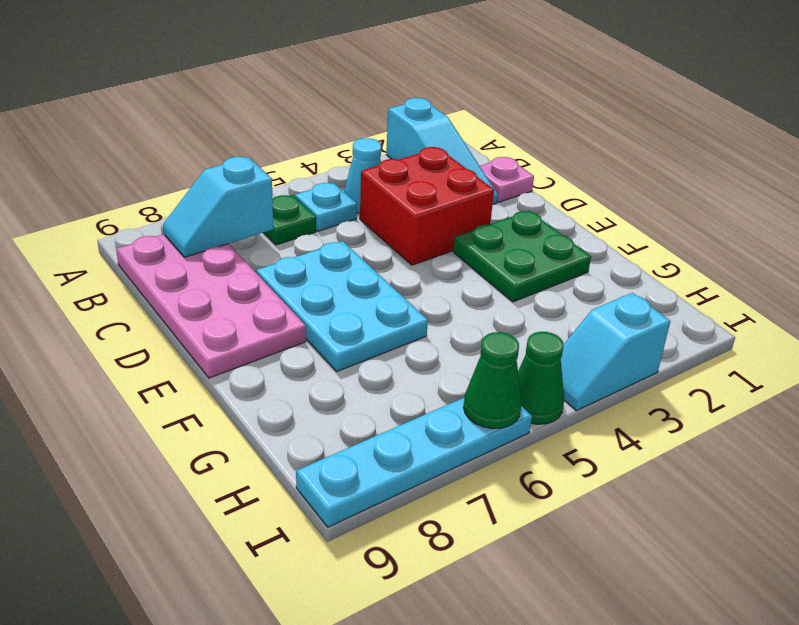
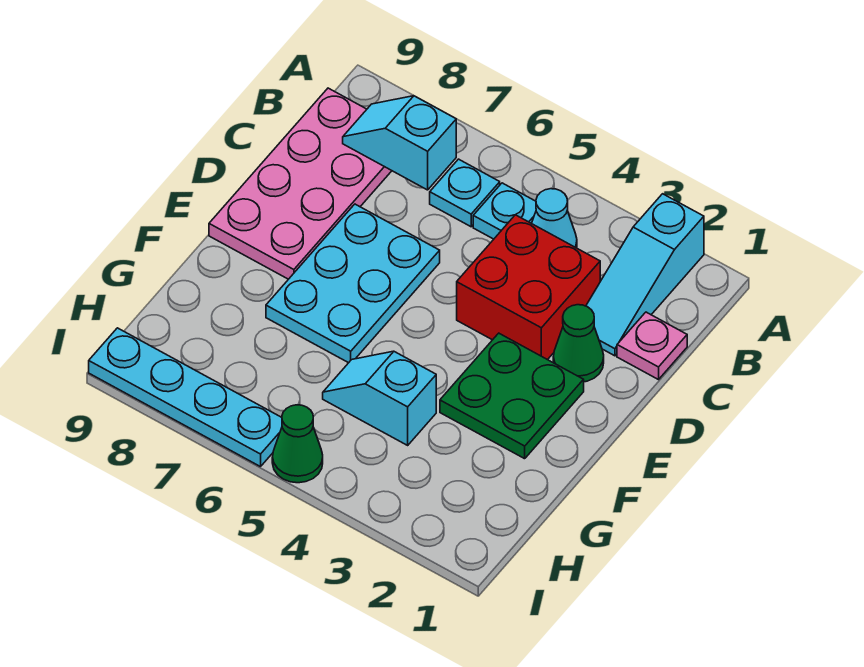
green plate B6 level 1 -> cyan plate B6 level 1
cyan slope I3:I4 level 1 top 3 -> cyan slope G4:G5 level 1 top 4
green cone I6 level 2 -> green cone D2 level 1

